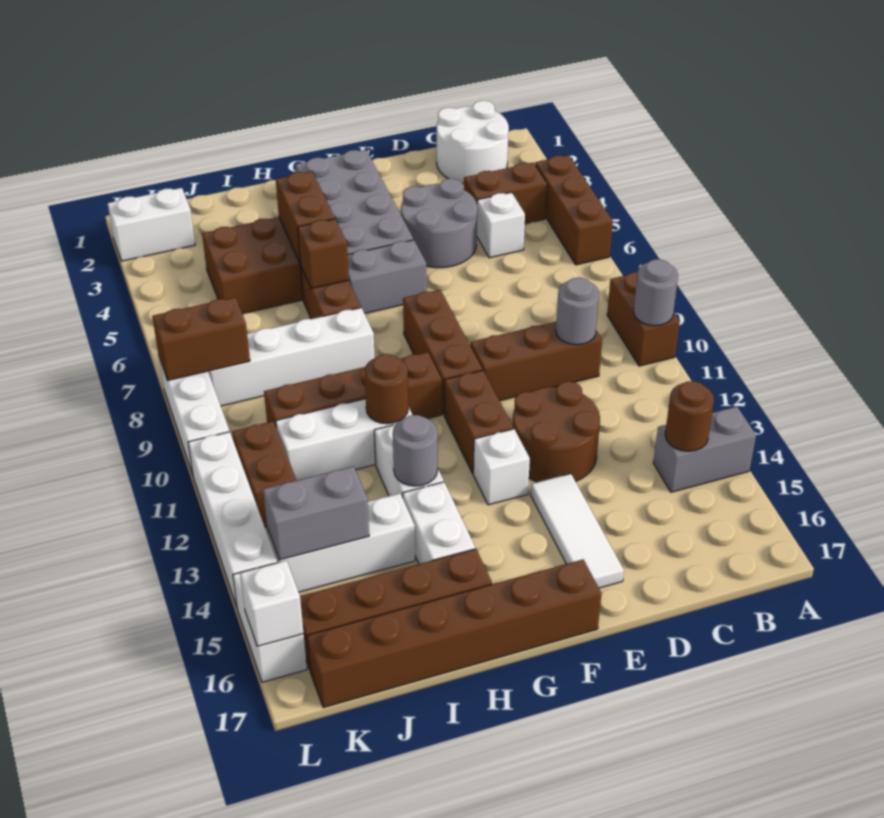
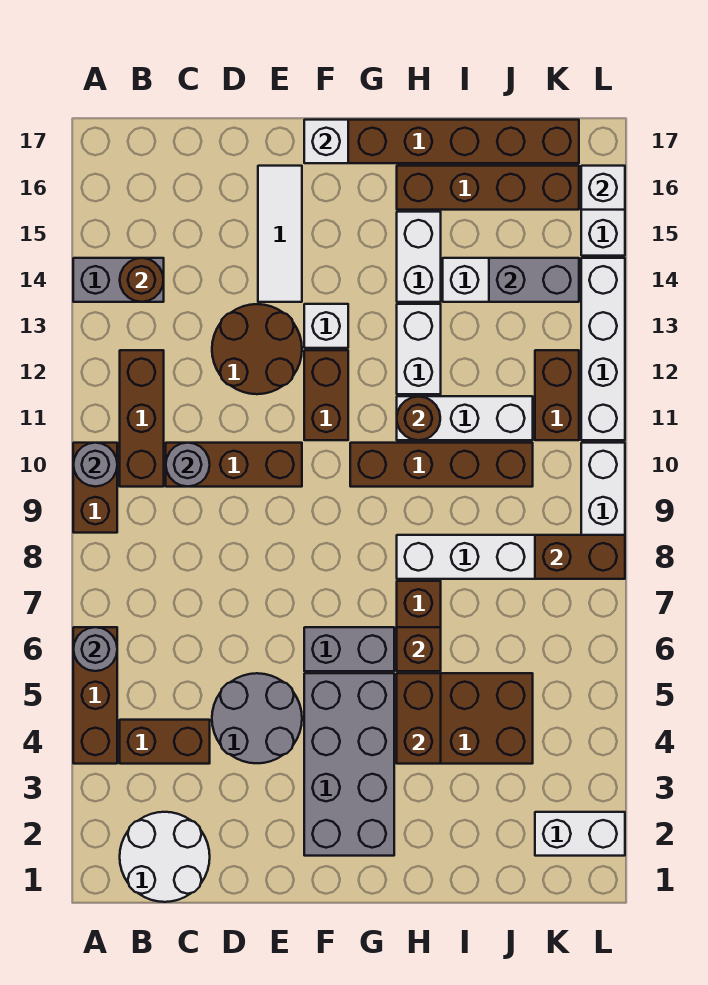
white brick C5 level 1 -> white brick F17 level 2
brown brick F8:F10 level 1 -> brown brick B10:B12 level 1
grey round brick H13 level 2 -> grey round brick A6 level 2

